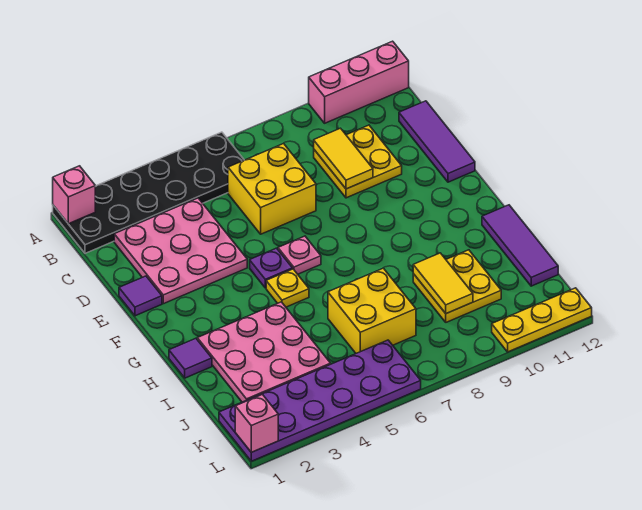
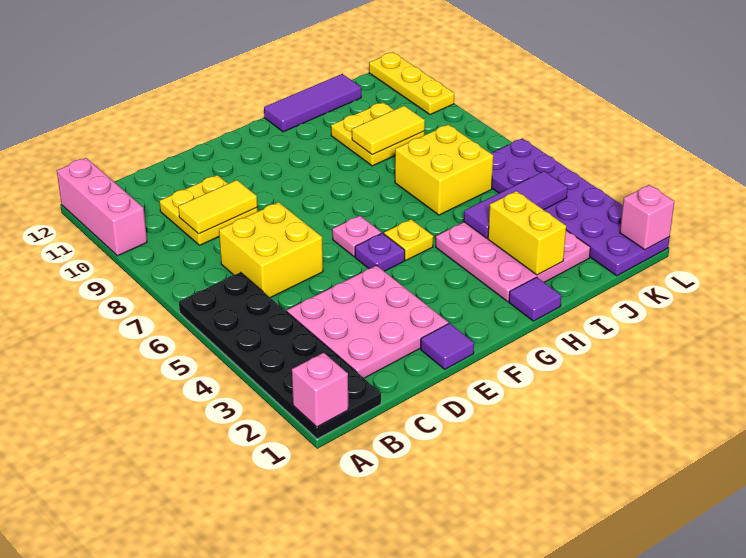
purple tile C12:E12 level 1 -> purple tile I4:K4 level 2
none -> yellow brick I2:I3 level 2

